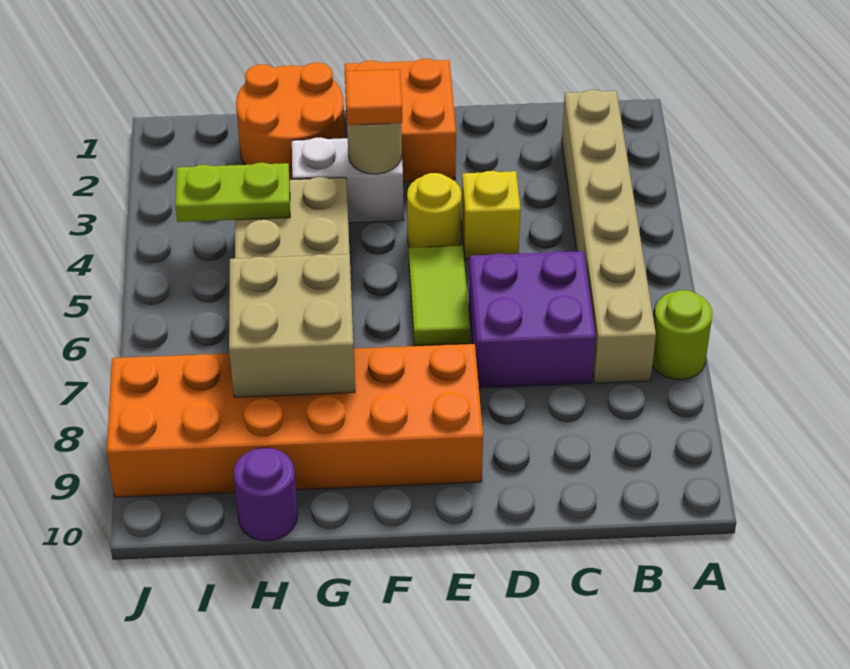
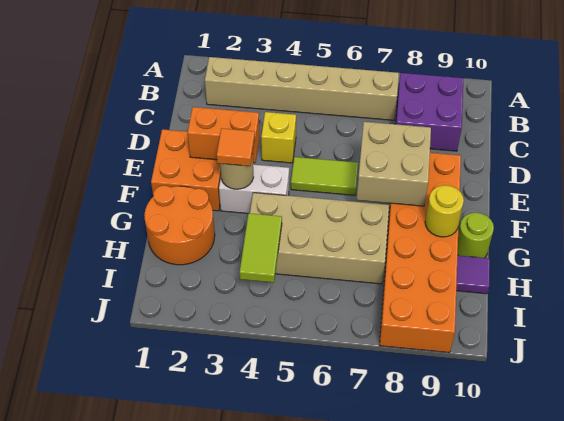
lime round brick A7 level 1 -> lime round brick G10 level 1
purple brick C6:D7 level 1 -> purple brick B8:C9 level 1
none -> orange brick E2:E3 level 2
yellow round brick E4 level 1 -> yellow round brick G9 level 2
white brick F3:G3 level 1 -> white brick F3:F4 level 1
tan brick G7:H8 level 2 -> tan brick E7:F8 level 2
lime plate H4:I4 level 2 -> lime tile H4:I4 level 2
purple round brick H10 level 1 -> purple tile H10 level 1

